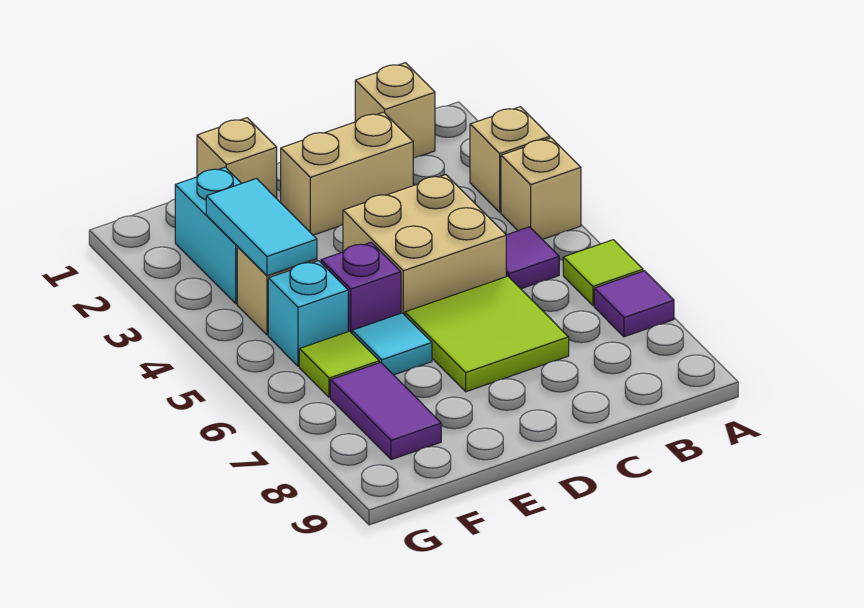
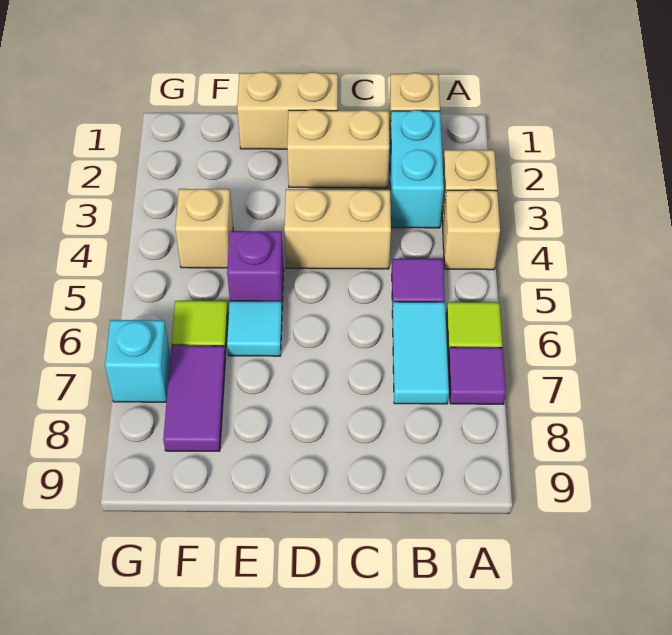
tan brick C4:D5 level 1 -> tan brick C4:D4 level 1
lime tile C6:D7 level 1 -> none
tan brick E1 level 1 -> tan brick D1:E1 level 1
cyan brick F2:F3 level 1 -> cyan brick B2:B3 level 1
cyan tile F3:F4 level 2 -> cyan tile B6:B7 level 1
cyan brick F5 level 1 -> cyan brick G7 level 1

